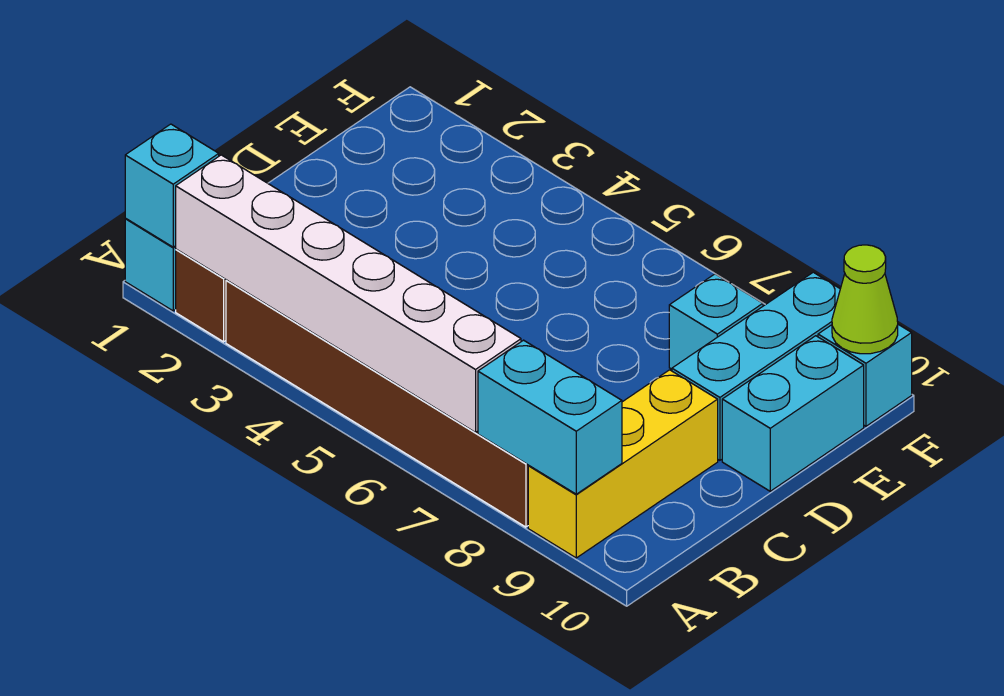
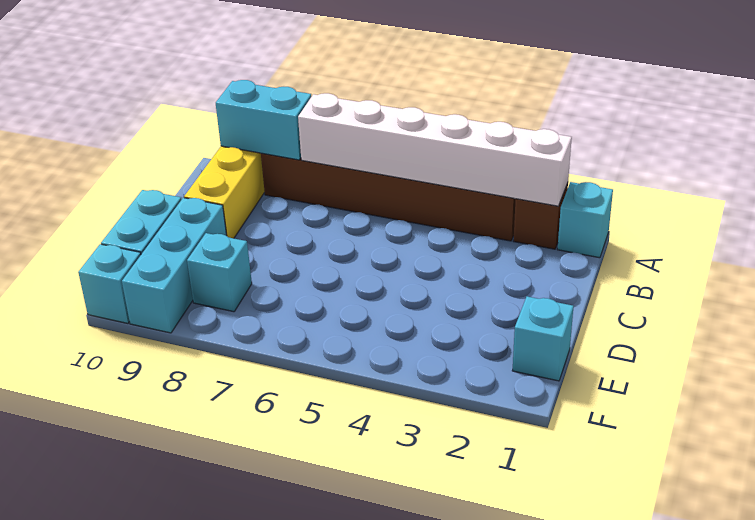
cyan brick A1 level 2 -> cyan brick E1 level 1
lime cone F10 level 2 -> none

